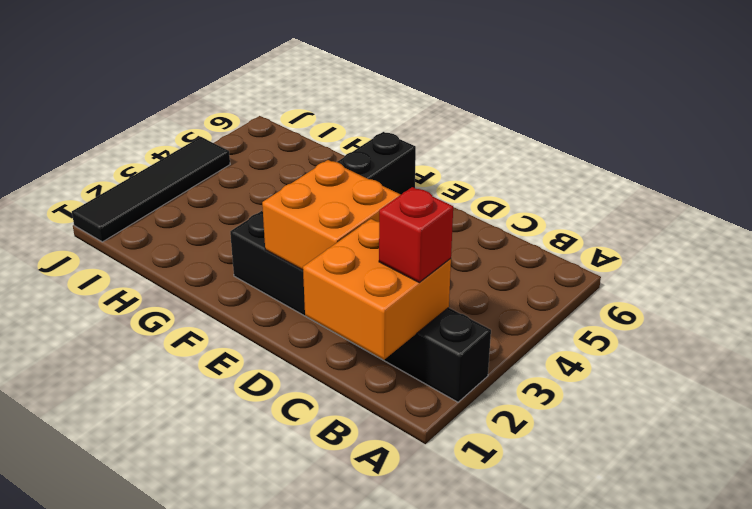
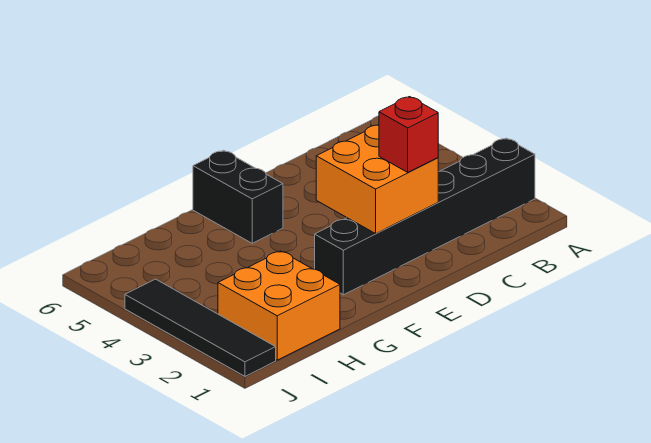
orange brick B1:C2 level 2 -> orange brick H1:I2 level 1
red brick B2 level 3 -> red brick D2 level 3

